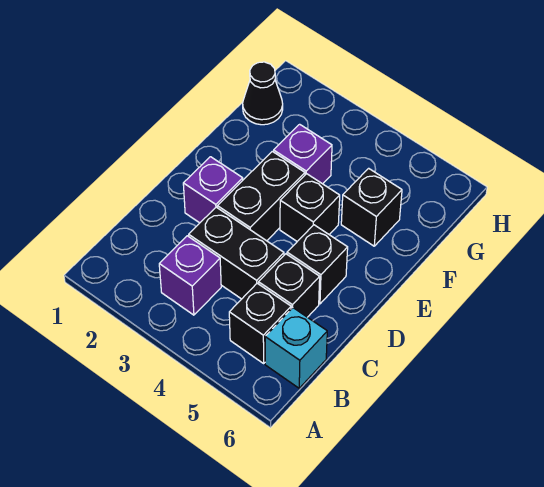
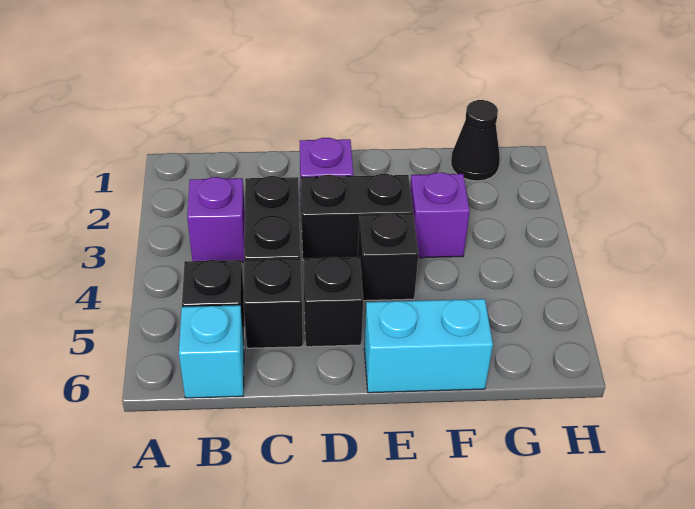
none -> cyan brick E6:F6 level 1
black brick F5 level 1 -> none

